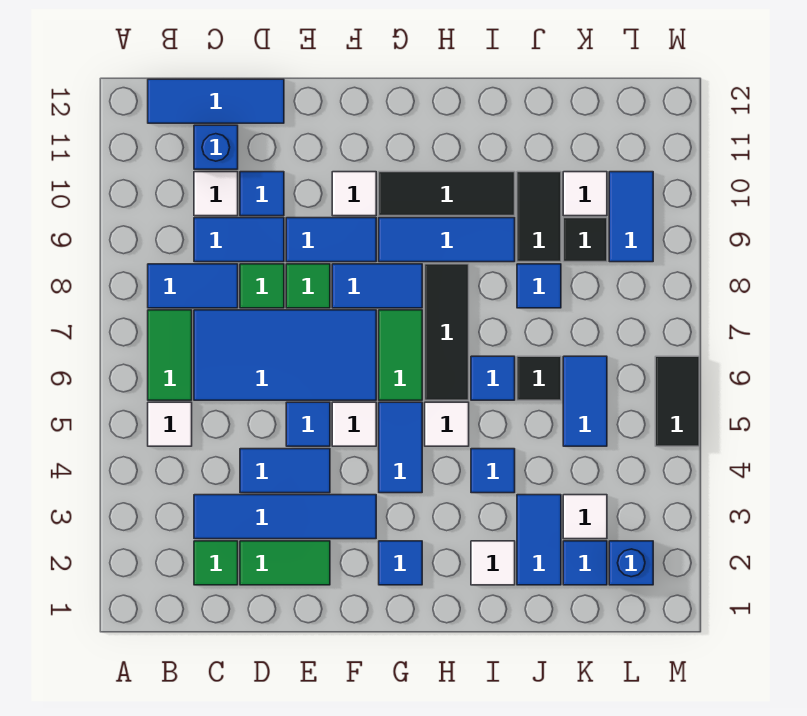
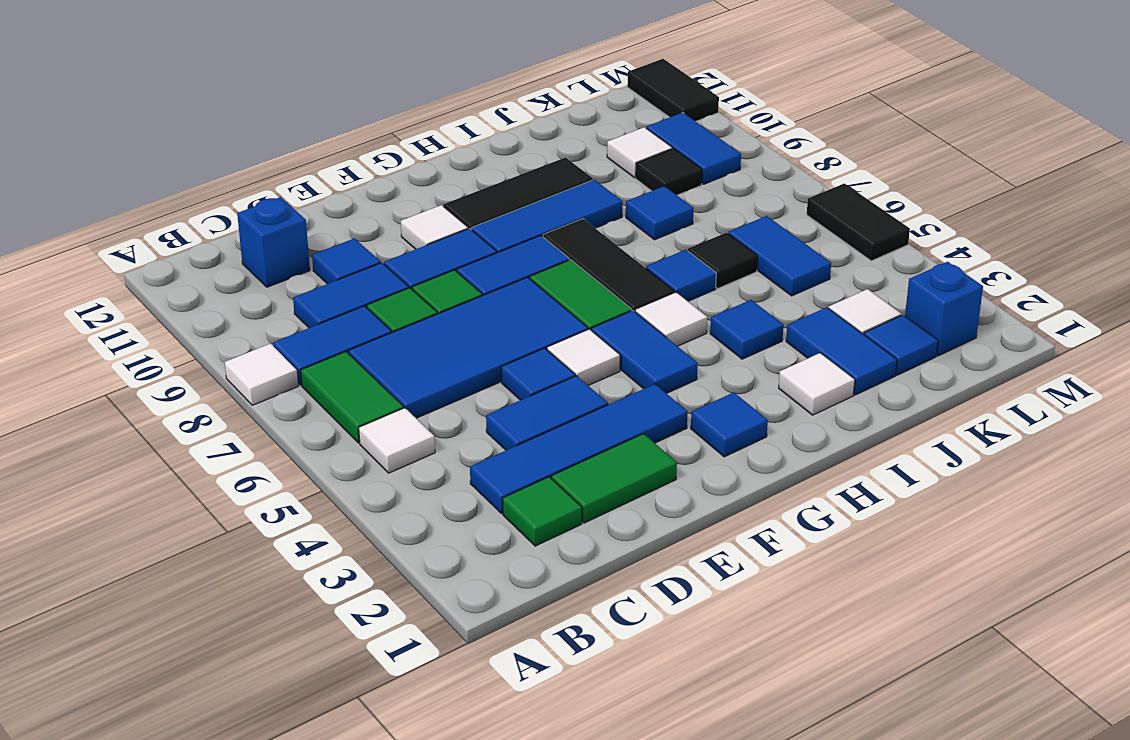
blue tile B12:D12 level 1 -> none
white tile C10 level 1 -> white tile A8 level 1
black tile J9:J10 level 1 -> black tile M11:M12 level 1

